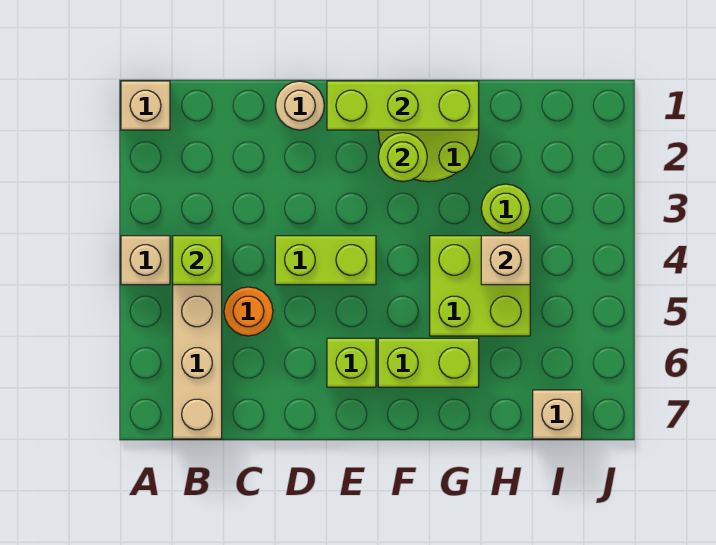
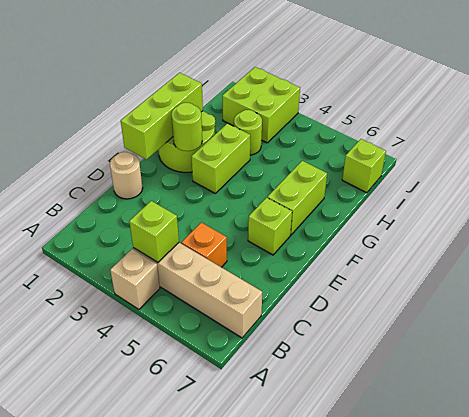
tan brick A1 level 1 -> none
orange round brick C5 level 1 -> orange brick C5 level 1
lime brick D4:E4 level 1 -> lime brick F3:G3 level 1
lime brick G4:H5 level 1 -> lime brick I2:J3 level 1
tan brick H4 level 2 -> none
tan brick I7 level 1 -> lime brick I7 level 1

